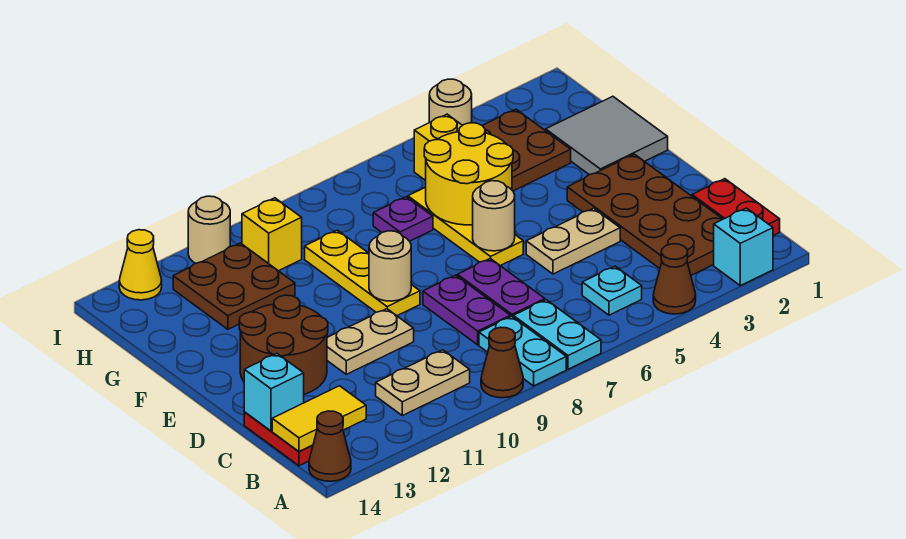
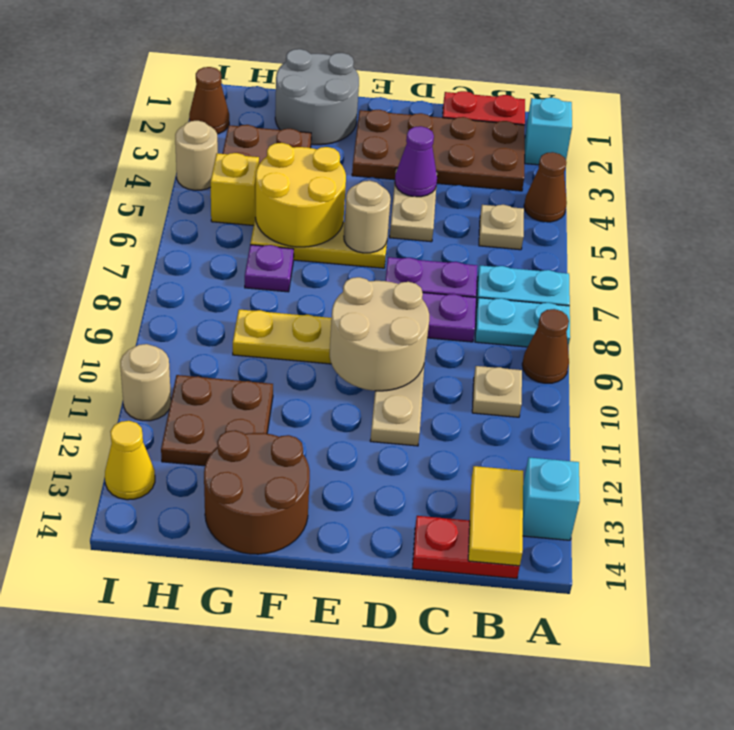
brown cone A14 level 1 -> brown cone I2 level 1
cyan plate B5 level 1 -> tan plate B5 level 1
tan plate B10:B11 level 1 -> tan plate B10 level 1
cyan brick C14 level 2 -> cyan brick A13 level 1
none -> purple cone D4 level 2
brown round brick D12:E13 level 1 -> brown round brick F13:G14 level 1
tan round brick E9 level 2 -> tan round brick D9:E10 level 2
grey tile F1:G2 level 1 -> grey round brick F1:G2 level 1
yellow brick H10 level 1 -> none

